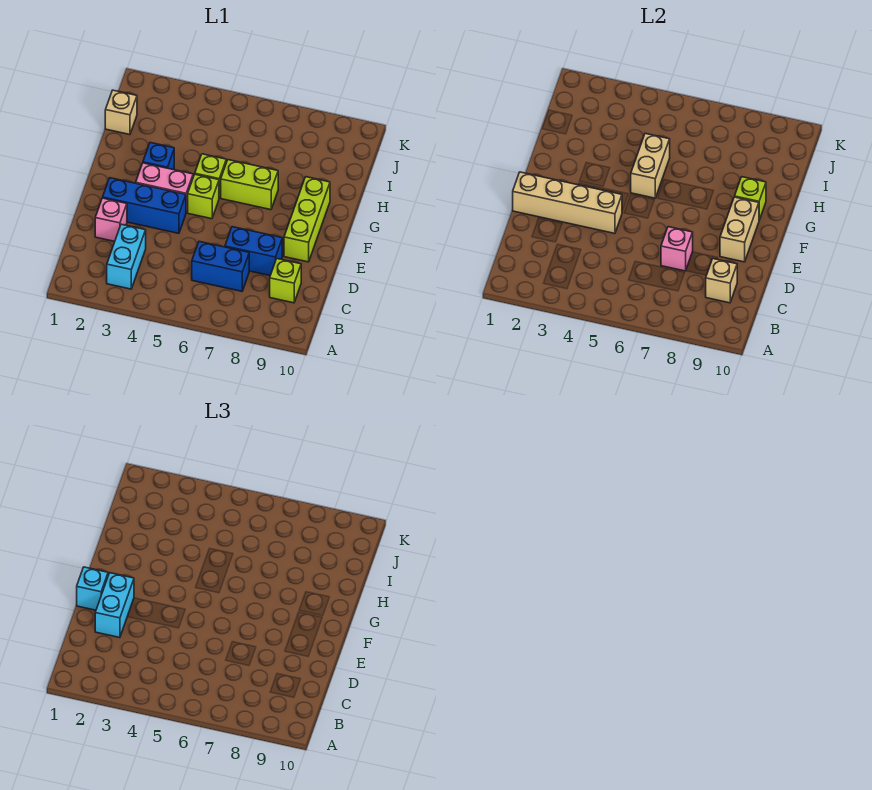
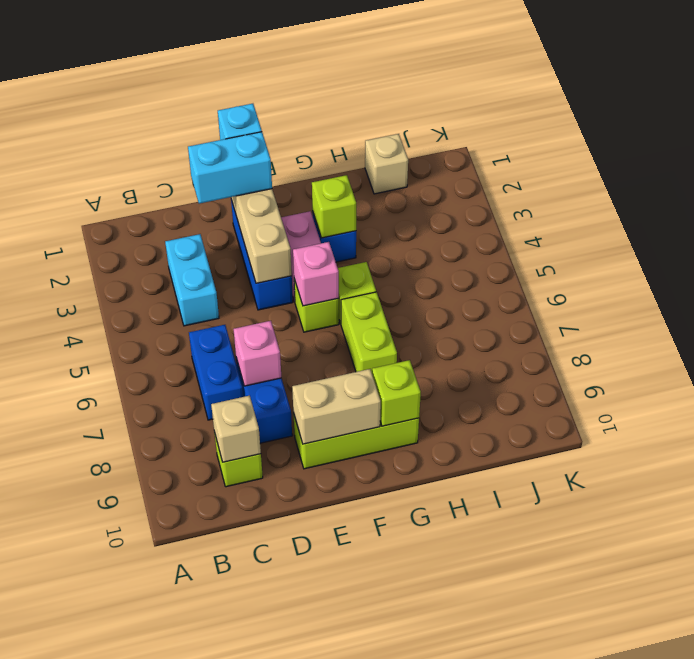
cyan brick B3:C3 level 1 -> cyan brick C3:C4 level 1
pink brick D2 level 1 -> pink brick F5 level 2
none -> lime brick G3 level 2
tan brick G5:H5 level 2 -> none

